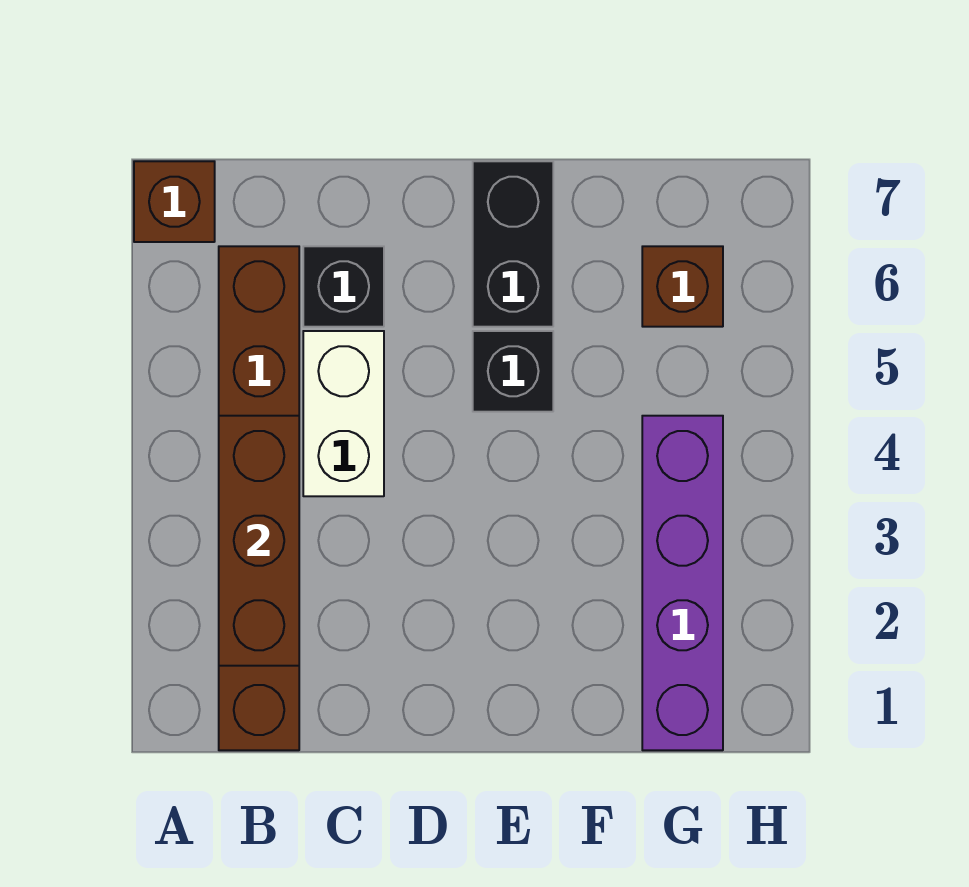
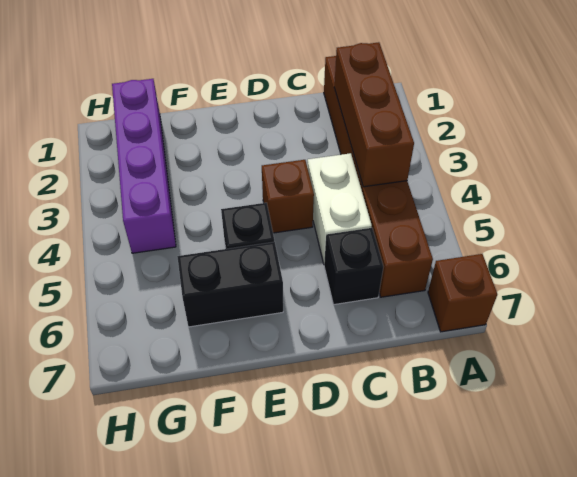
black brick E6:E7 level 1 -> black brick E6:F6 level 1
brown brick G6 level 1 -> brown brick D4 level 1

